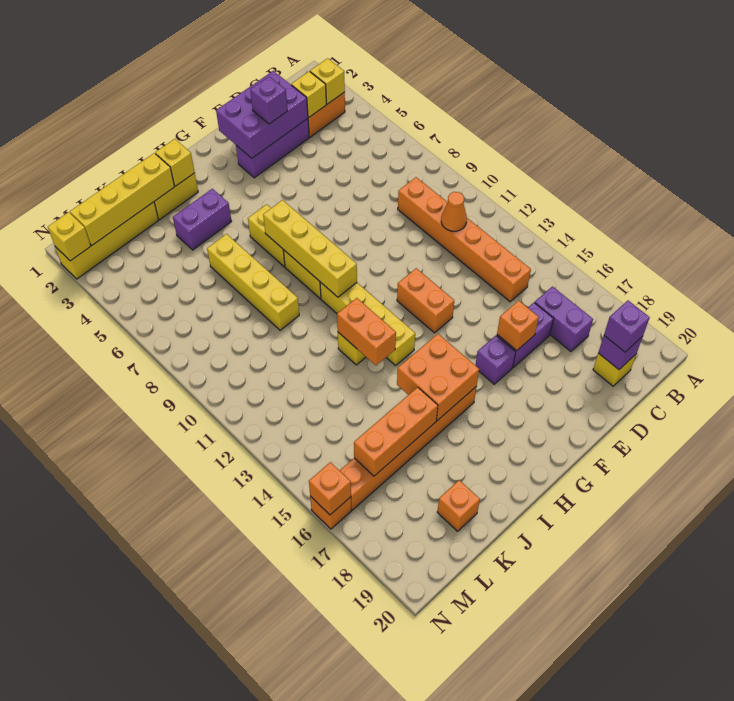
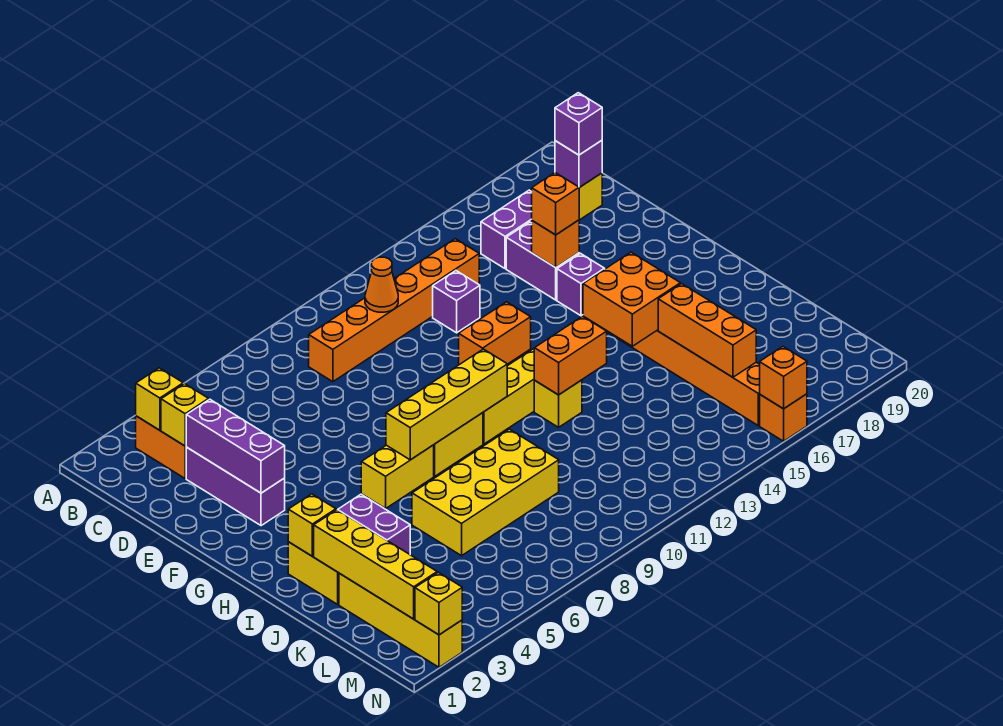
purple brick D2:F3 level 2 -> purple brick D3:F3 level 2
purple brick E3 level 3 -> purple brick D13 level 1
yellow brick J6:J9 level 1 -> yellow brick J6:K9 level 1
orange brick K19 level 1 -> orange brick E16 level 3

